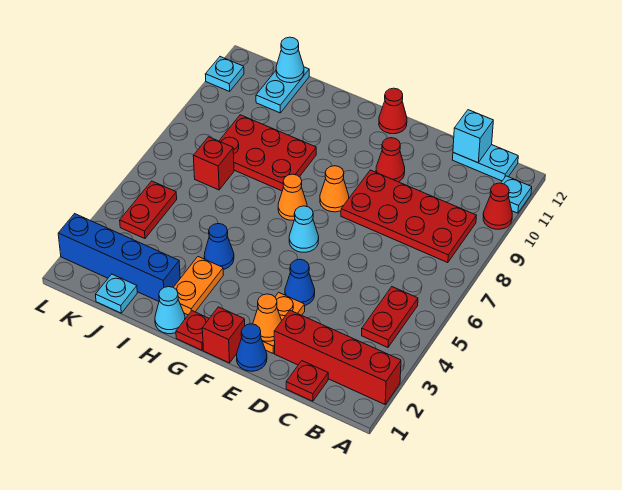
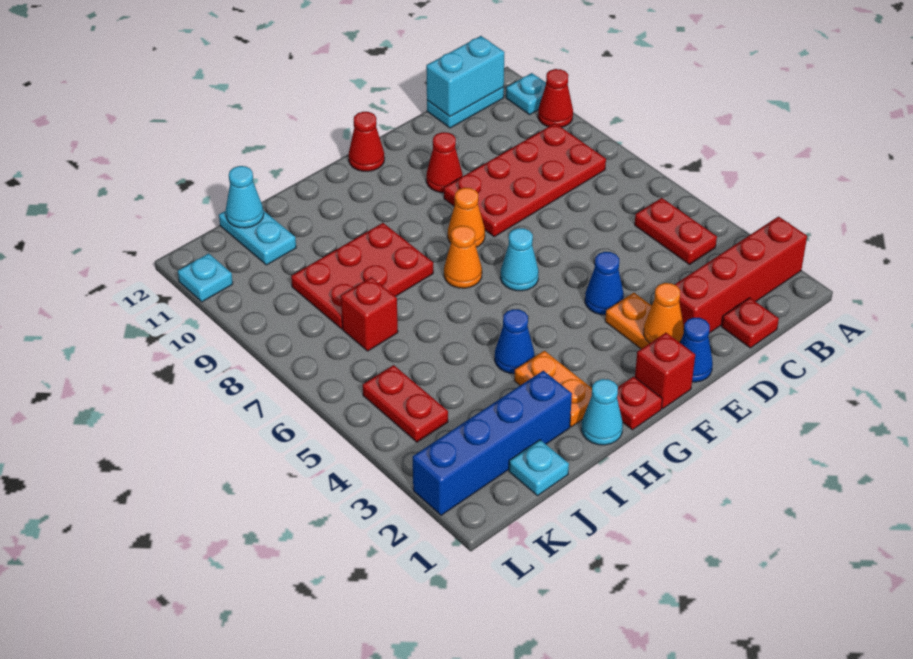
cyan brick C12 level 2 -> cyan brick B12:C12 level 2

